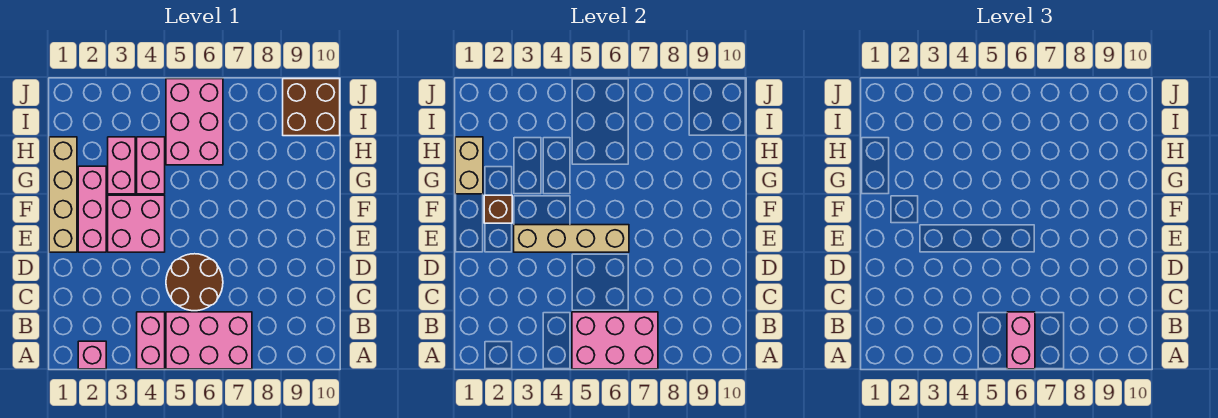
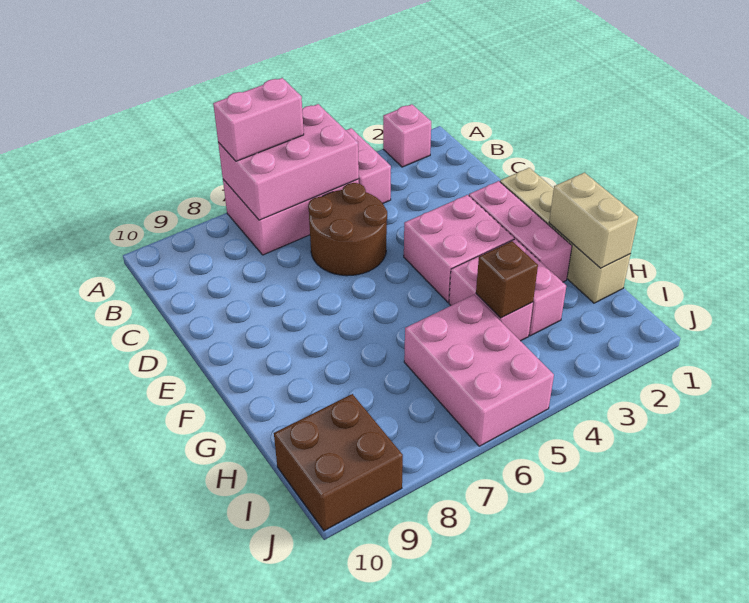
pink brick A6:B6 level 3 -> pink brick A6:A7 level 3
tan brick E3:E6 level 2 -> none
brown brick F2 level 2 -> brown brick H4 level 2

